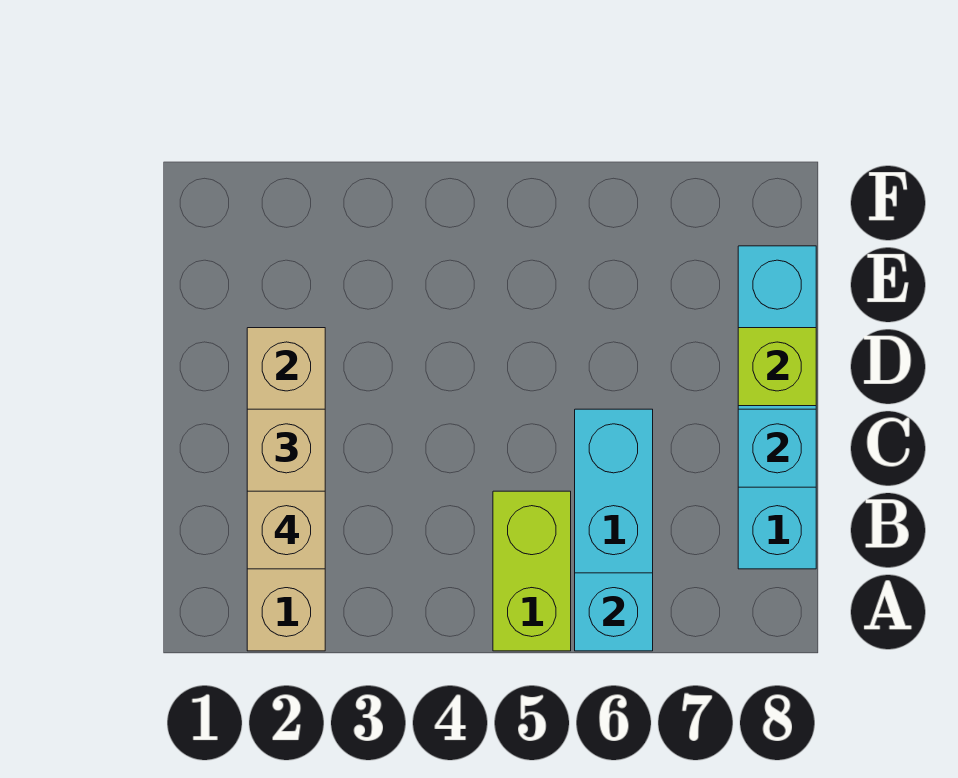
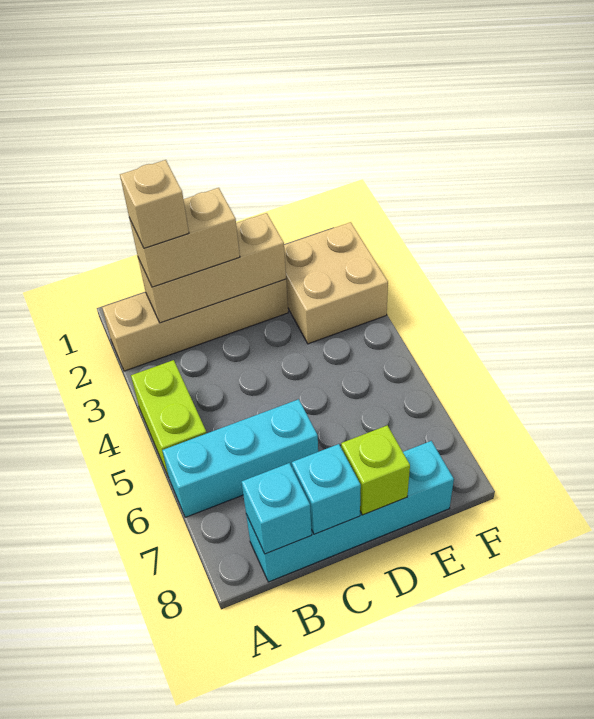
lime brick A5:B5 level 1 -> lime brick A4:A5 level 1
cyan brick A6 level 2 -> cyan brick B8 level 2
none -> tan brick E2:F3 level 1

